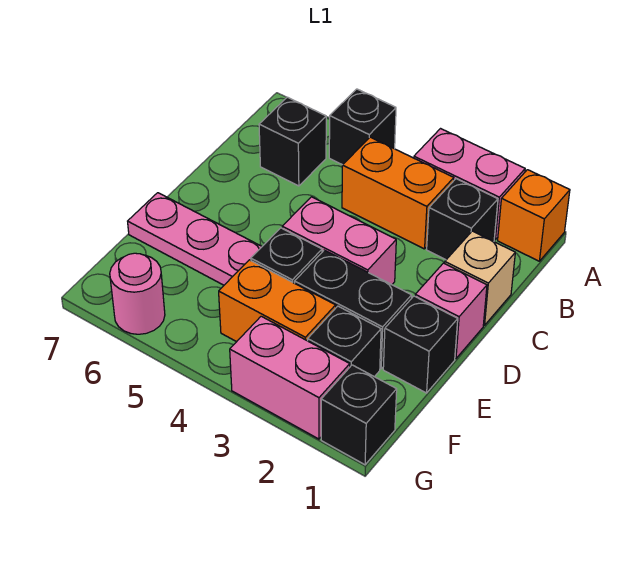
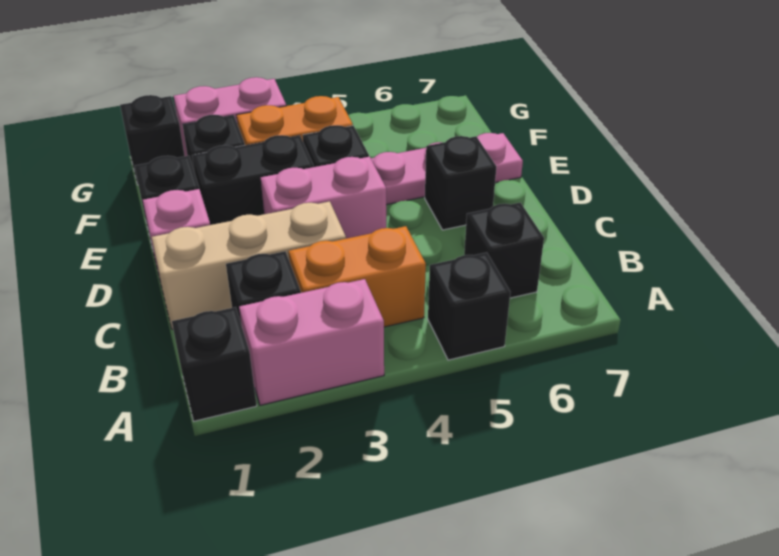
orange brick A1 level 1 -> black brick A1 level 1
tan brick C1 level 1 -> tan brick C1:C3 level 1
none -> black brick D6 level 1
pink round brick G6 level 1 -> none

